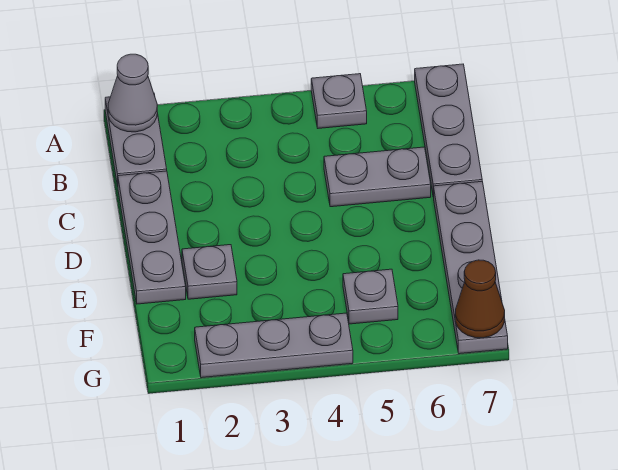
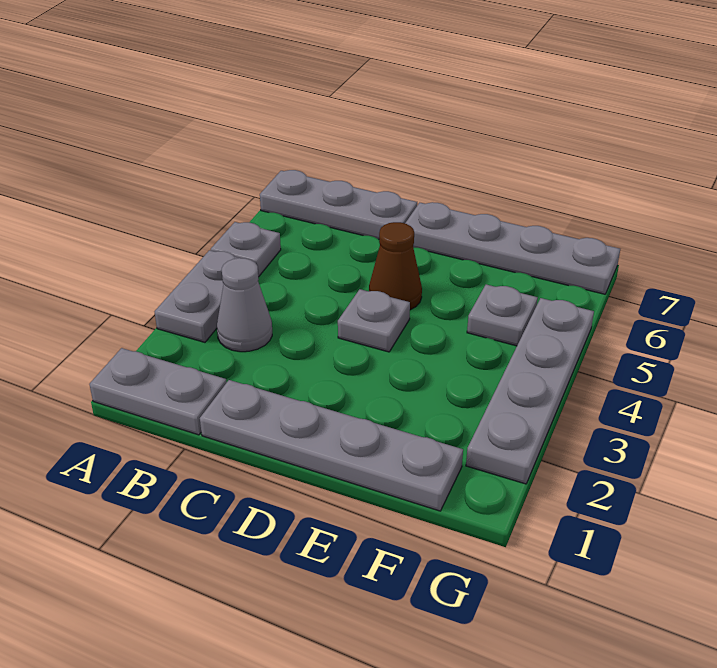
grey cone A1 level 2 -> grey cone B3 level 1
grey plate C1:E1 level 1 -> grey plate C1:F1 level 1
grey plate C5:C6 level 1 -> grey plate A3:A4 level 1
grey plate E2 level 1 -> grey plate D4 level 1
grey plate G2:G4 level 1 -> grey plate G2:G5 level 1
brown cone G7 level 2 -> brown cone D5 level 1

